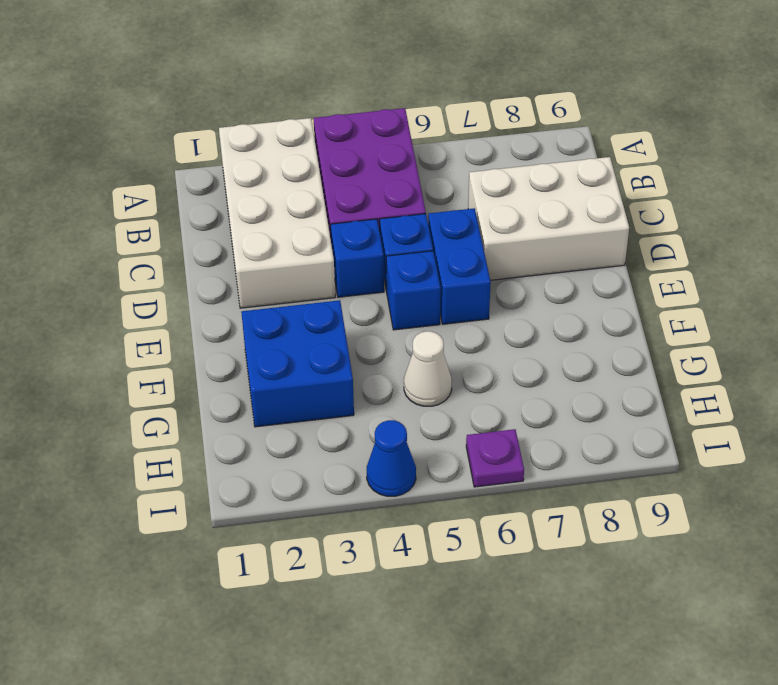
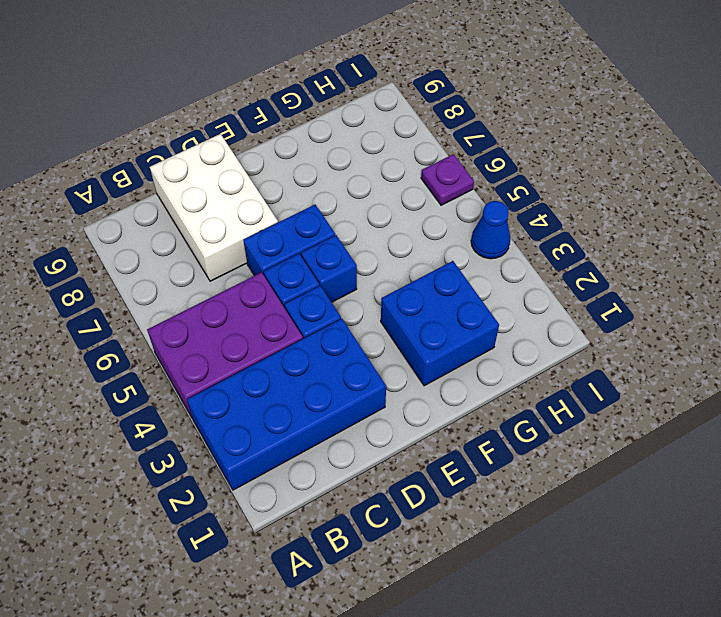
white brick A2:D3 level 1 -> blue brick A2:D3 level 1
white cone G5 level 1 -> none

